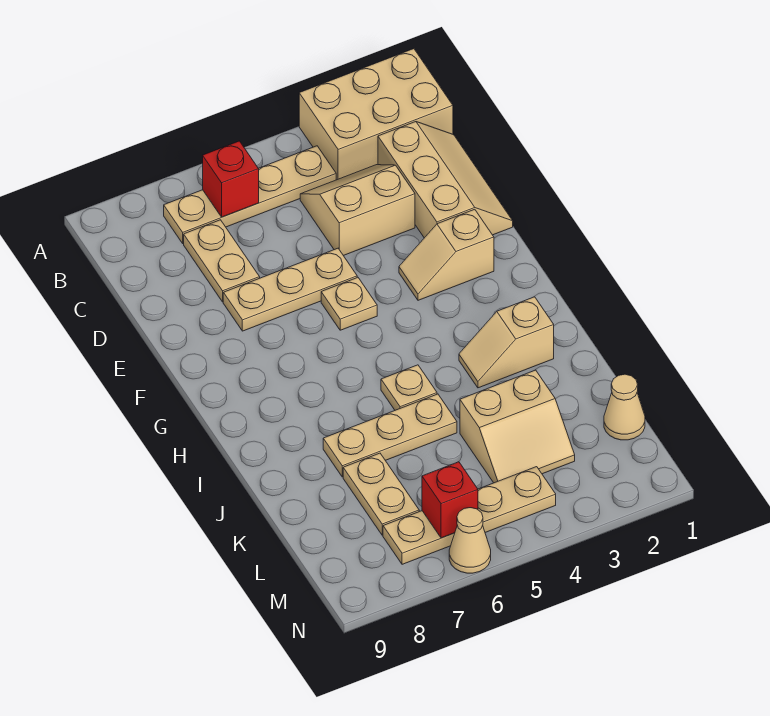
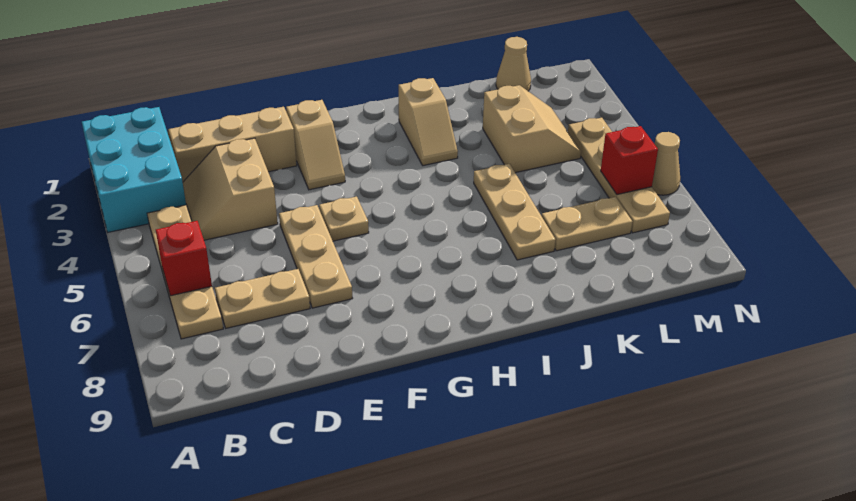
tan brick A1:B3 level 1 -> cyan brick A1:B3 level 1
tan plate I5 level 1 -> none

